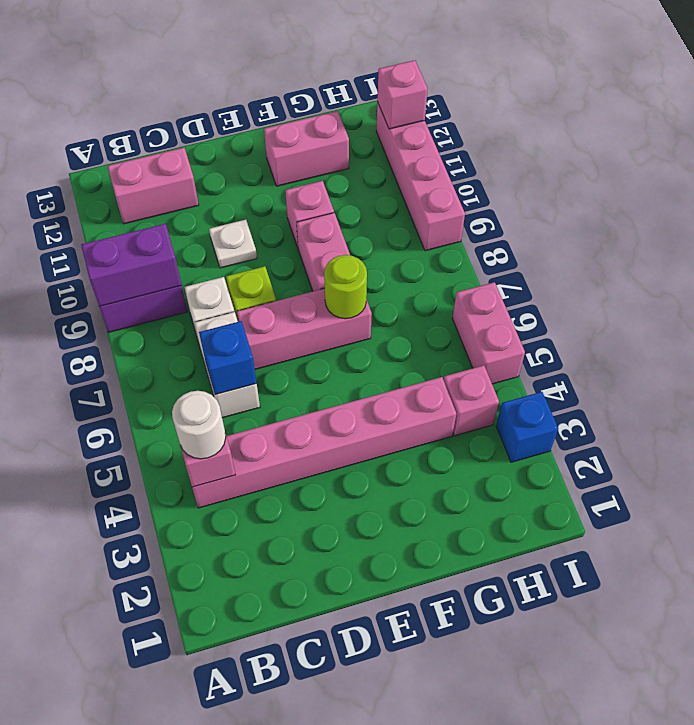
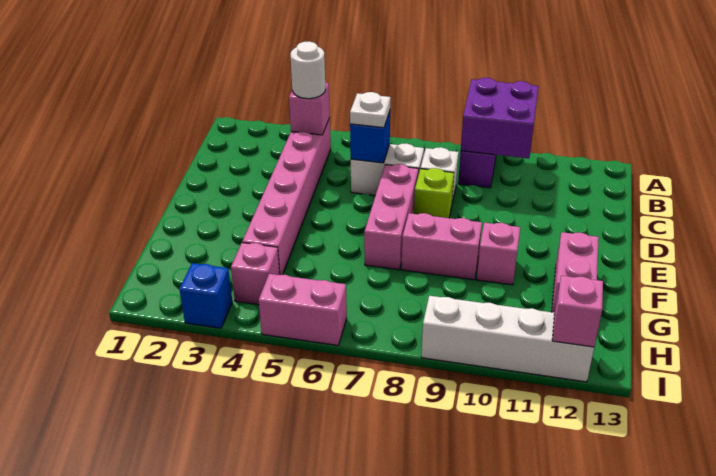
purple brick A9:B9 level 2 -> purple brick A9:B10 level 2
pink brick B12:C12 level 1 -> none
white plate D10 level 1 -> white plate C6 level 3
lime round brick F7 level 2 -> none
pink brick I9:I12 level 1 -> white brick I9:I12 level 1

